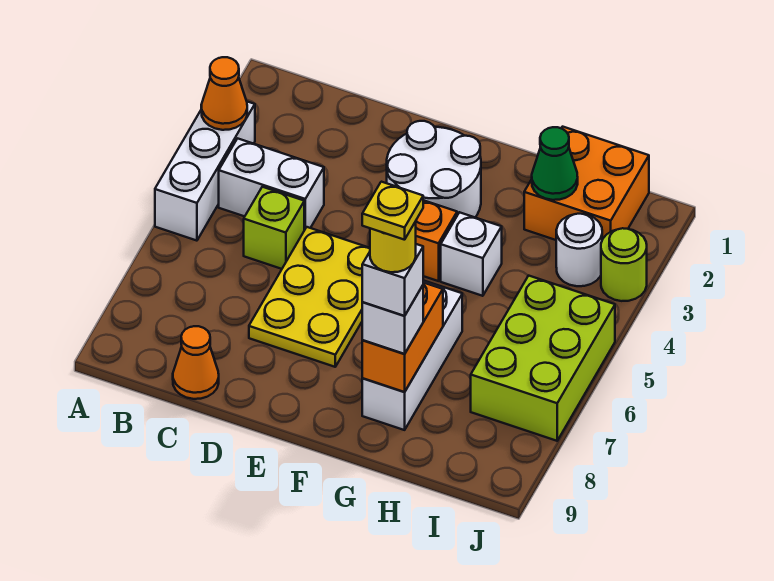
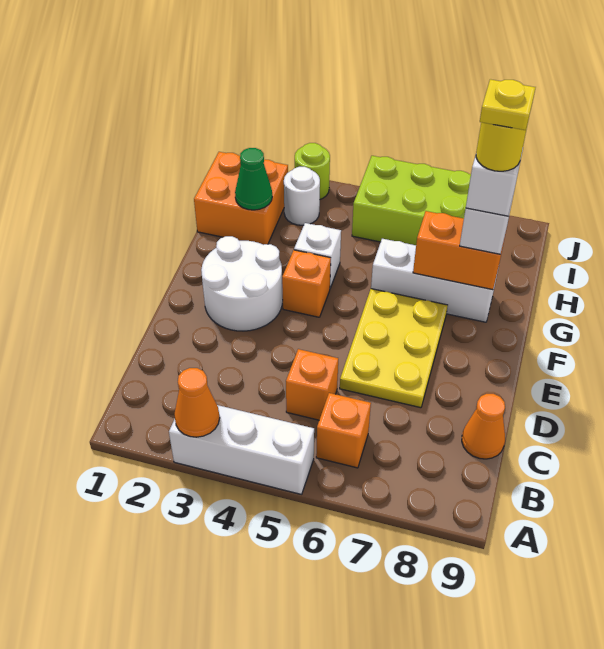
white brick B4:C4 level 1 -> none
none -> orange brick B6 level 1
lime brick C5 level 1 -> orange brick C5 level 1
yellow plate D5:E7 level 1 -> yellow plate D6:F7 level 1

